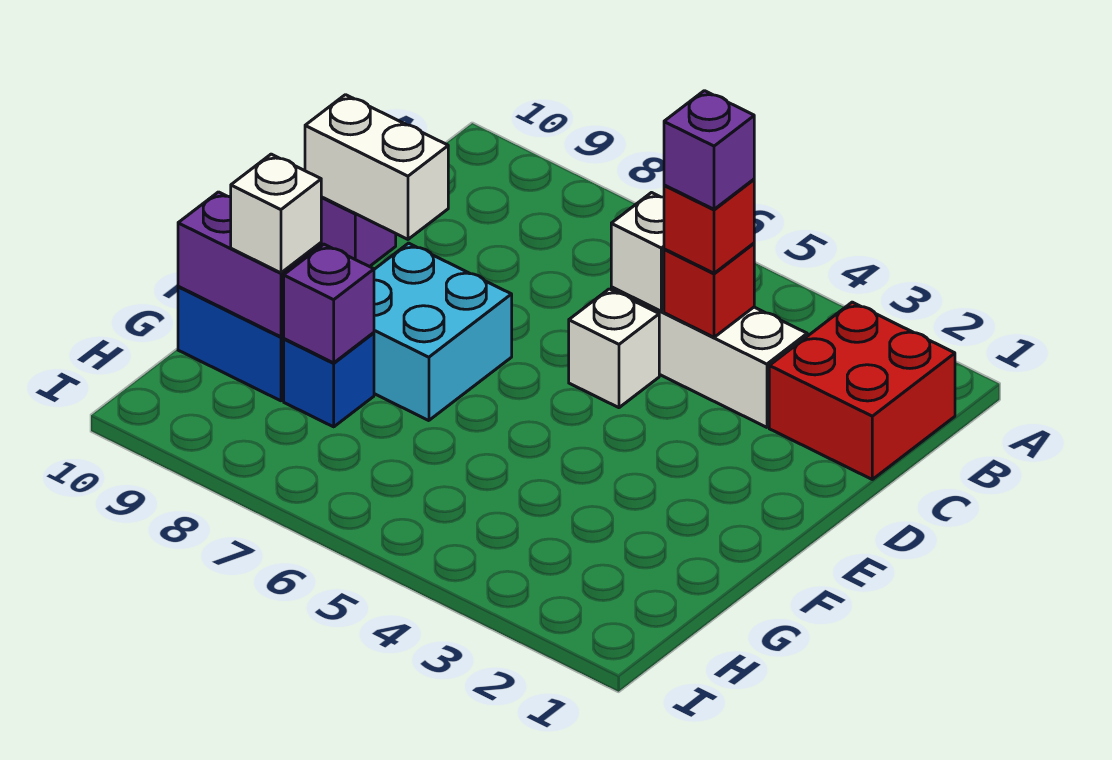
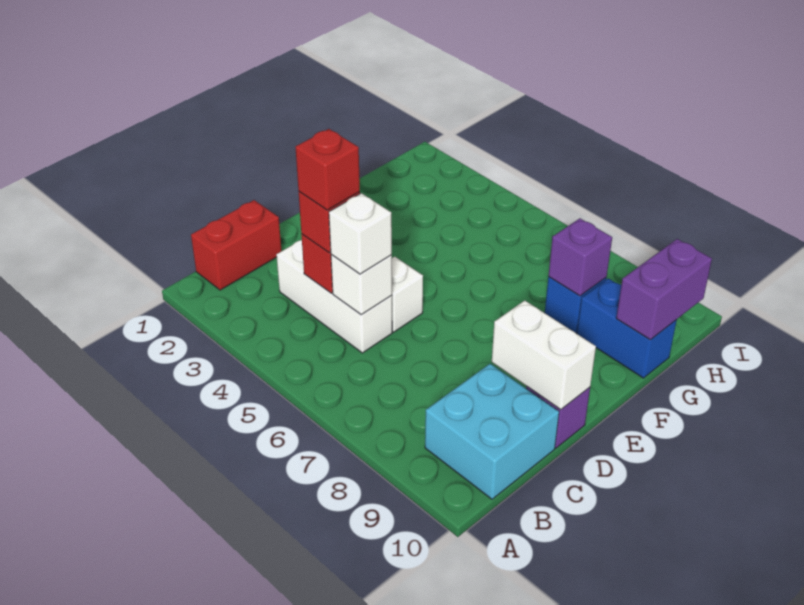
red brick B1:C2 level 1 -> red brick B1:C1 level 1
purple brick C4 level 4 -> red brick C4 level 4
cyan brick E7:F8 level 1 -> cyan brick B9:C10 level 1
purple brick G9:G10 level 2 -> purple brick G10:H10 level 2
white brick G9 level 3 -> white brick C5 level 3

